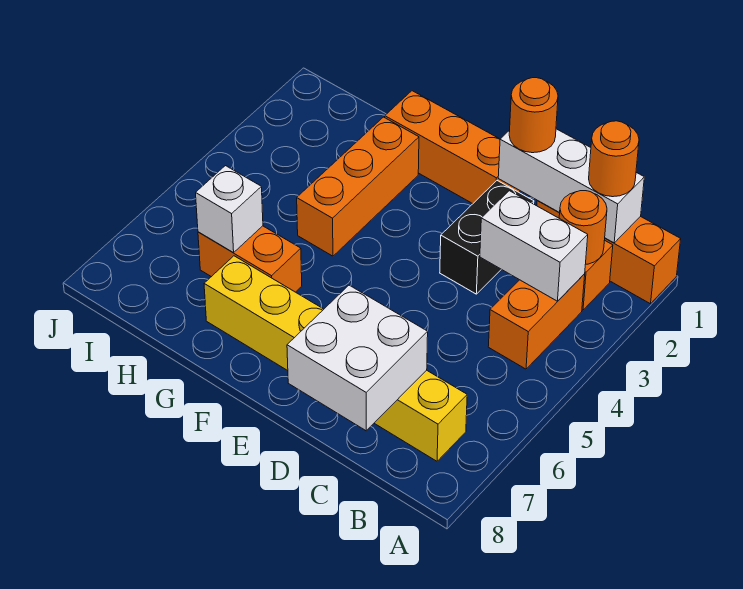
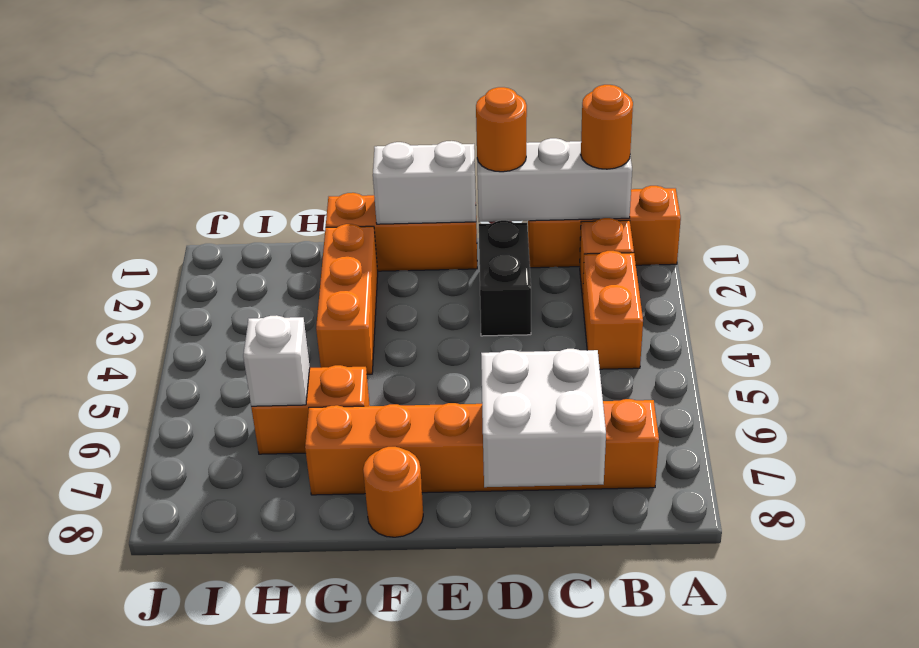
orange round brick B2 level 2 -> orange round brick F8 level 1
white brick B3:C3 level 2 -> white brick E1:F1 level 2
yellow brick B7:G7 level 1 -> orange brick B7:G7 level 1

